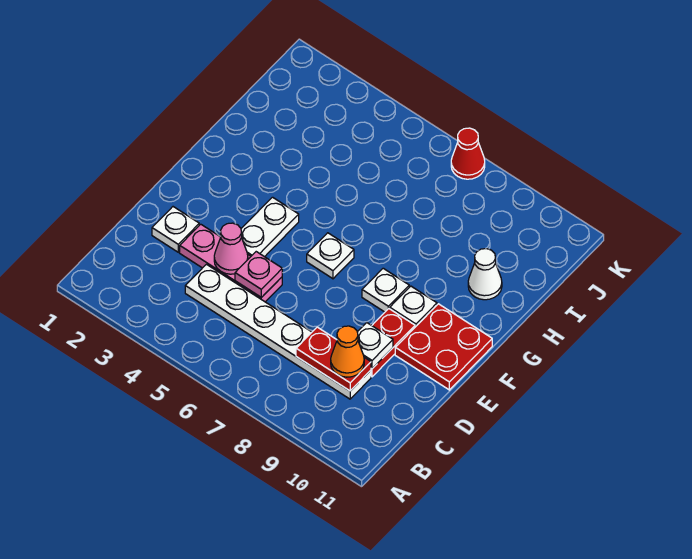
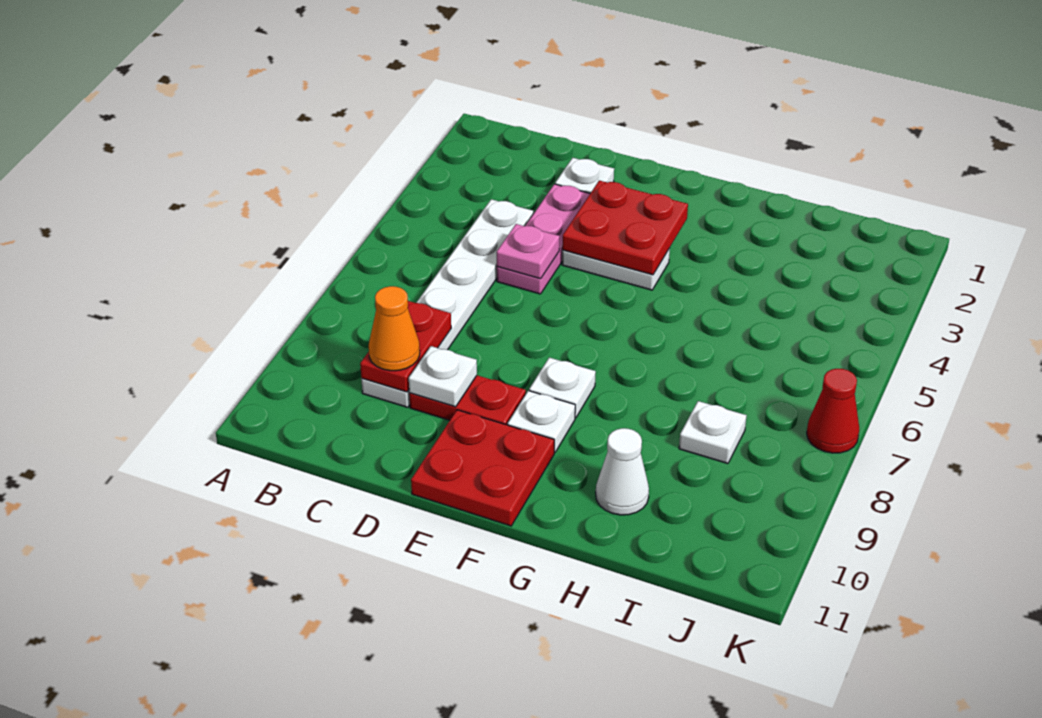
pink cone D4 level 2 -> none
none -> red plate E3:F4 level 2
white plate F6 level 1 -> white plate I8 level 1

